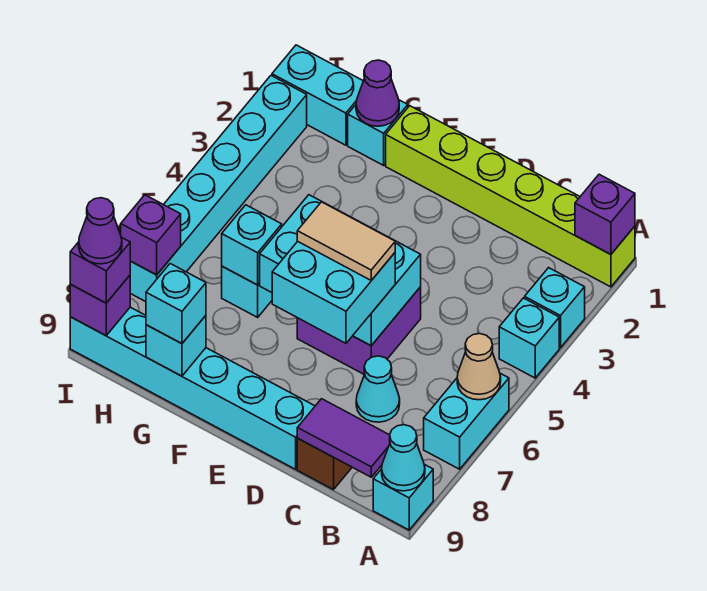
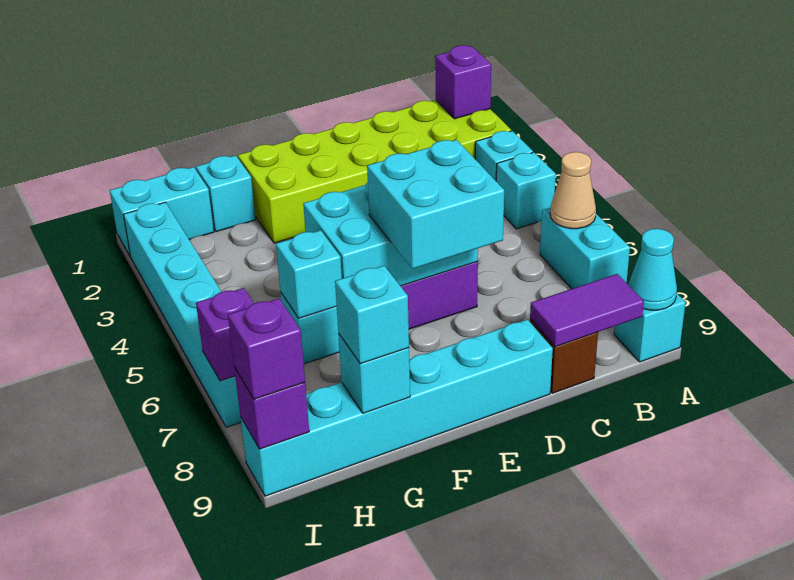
lime brick A1:F1 level 1 -> lime brick A1:F2 level 1
cyan cone C7 level 1 -> none
tan tile D6:E6 level 4 -> none
purple cone G1 level 2 -> none
purple cone I9 level 4 -> none

